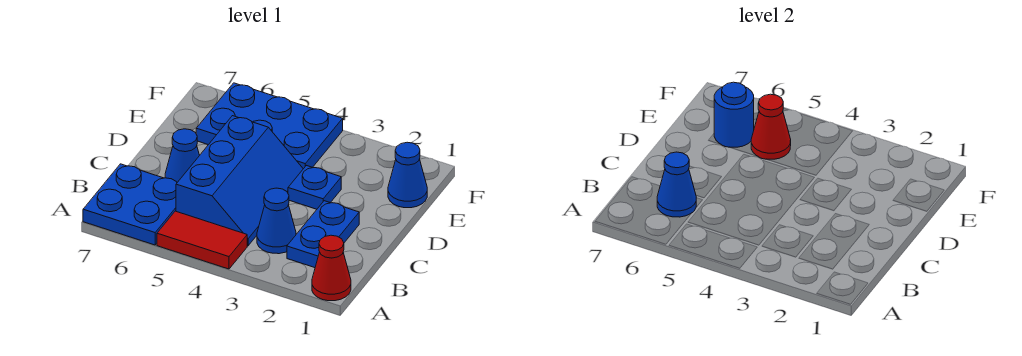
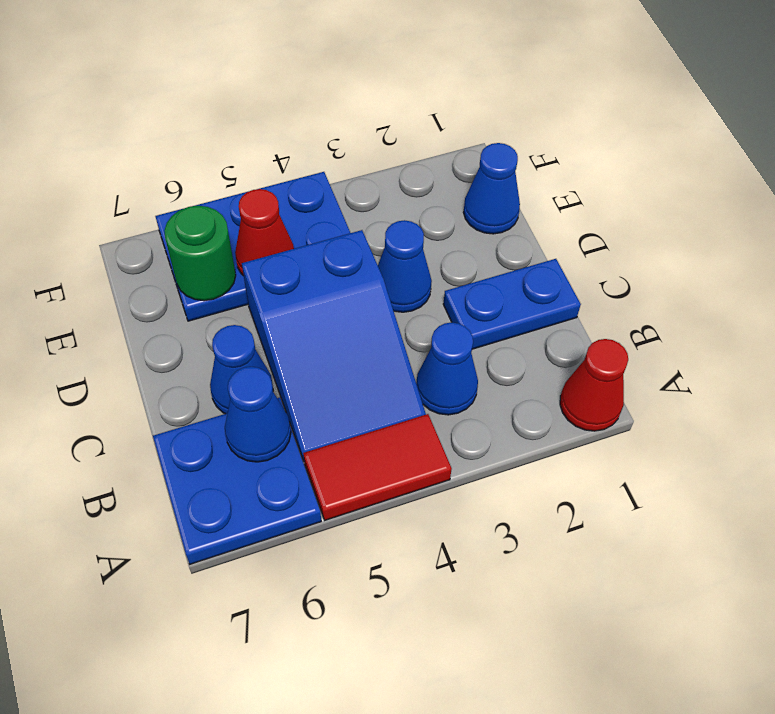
blue plate B2:C2 level 1 -> blue plate C1:C2 level 1
blue slope B4:D5 level 1 top 5 -> blue slope B4:D5 level 1 top D
blue plate D3 level 1 -> blue cone D3 level 1
blue round brick E6 level 2 -> green round brick E6 level 2

